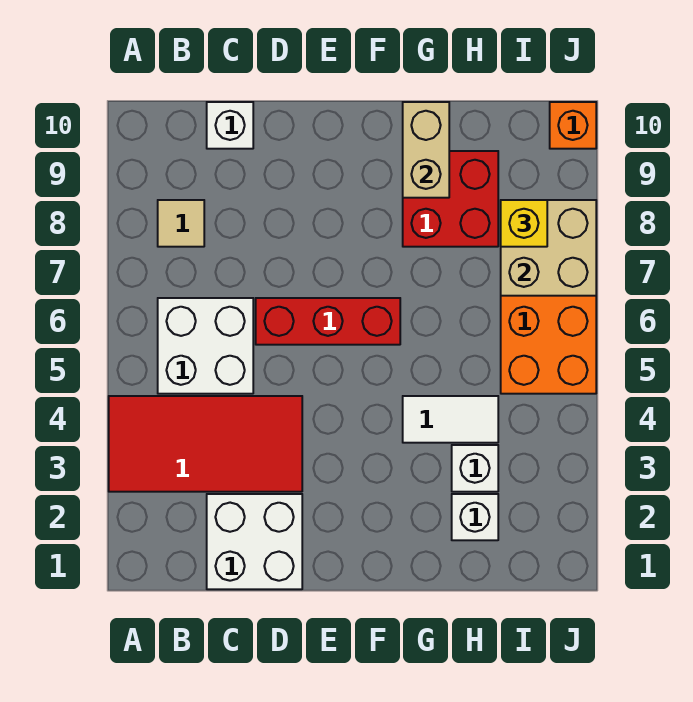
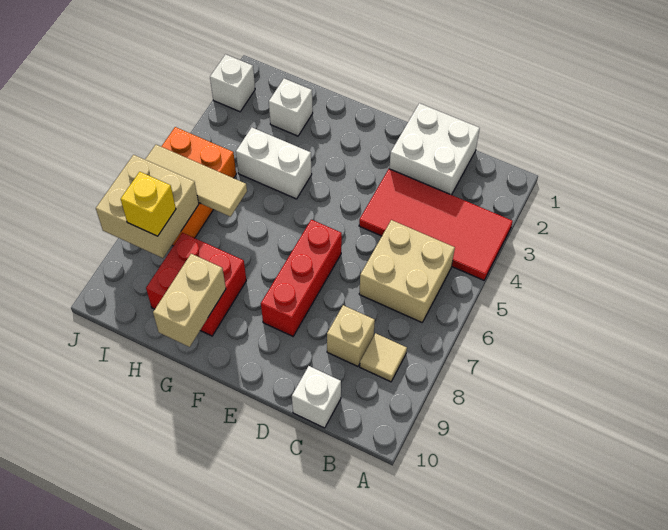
white brick B5:C6 level 1 -> tan brick B5:C6 level 1
none -> tan brick C8 level 1
red brick D6:F6 level 1 -> red brick E6:E8 level 1
white tile G4:H4 level 1 -> white brick G4:H4 level 1
white brick H3 level 1 -> white brick J2 level 1
none -> tan tile H6:J6 level 2
orange brick J10 level 1 -> none

